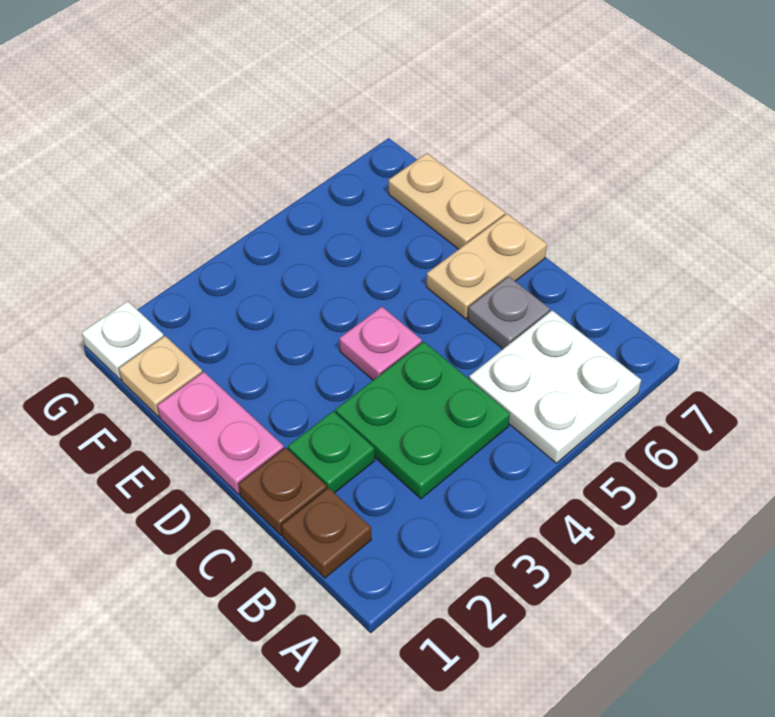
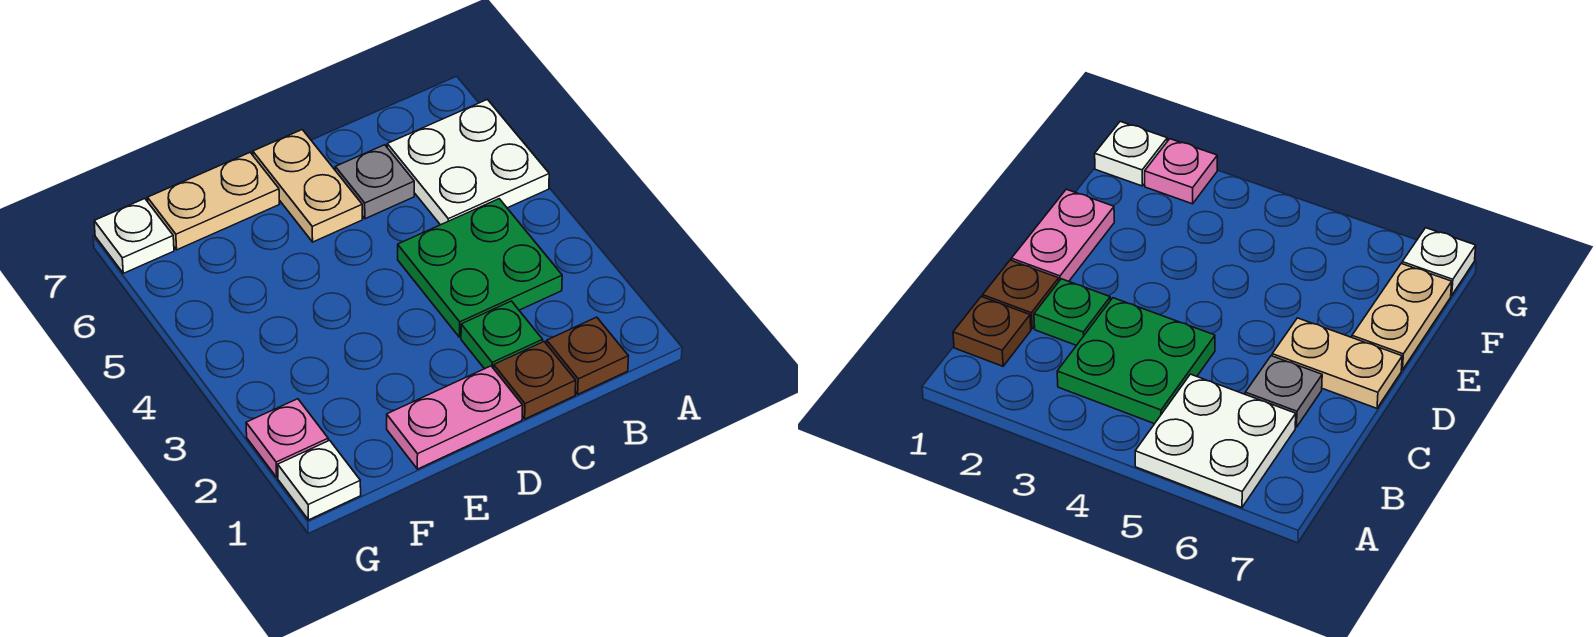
pink plate D4 level 1 -> pink plate G2 level 1
tan plate F1 level 1 -> none
none -> white plate G7 level 1

